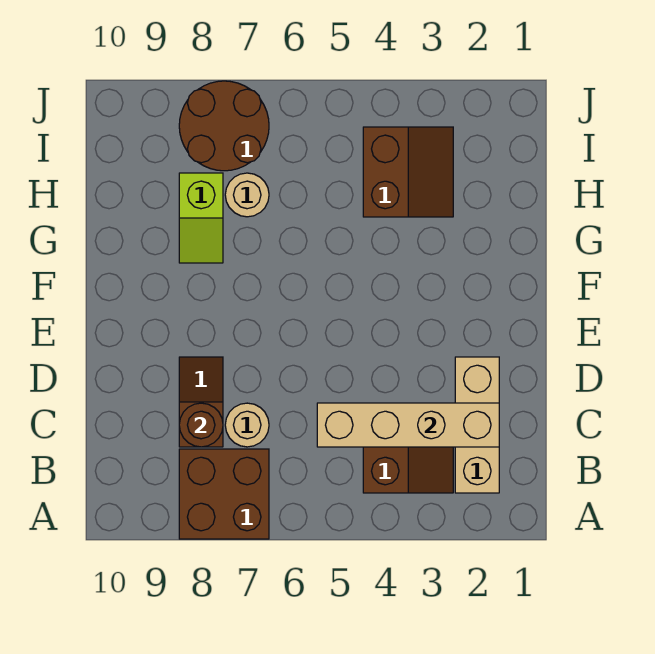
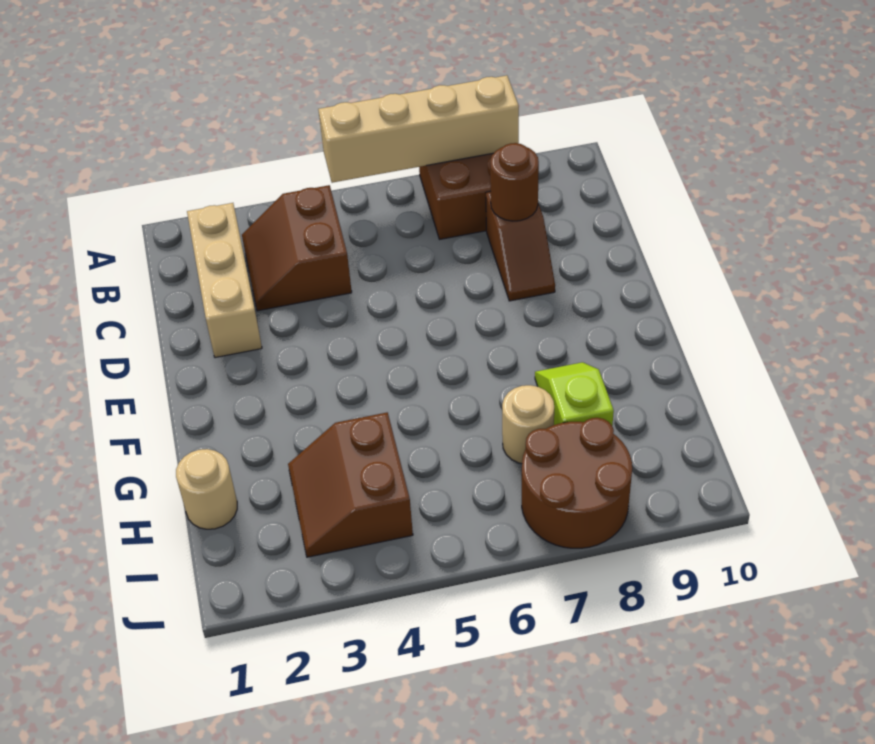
tan brick C2:C5 level 2 -> tan brick A5:A8 level 2
tan round brick C7 level 1 -> tan round brick H1 level 1

